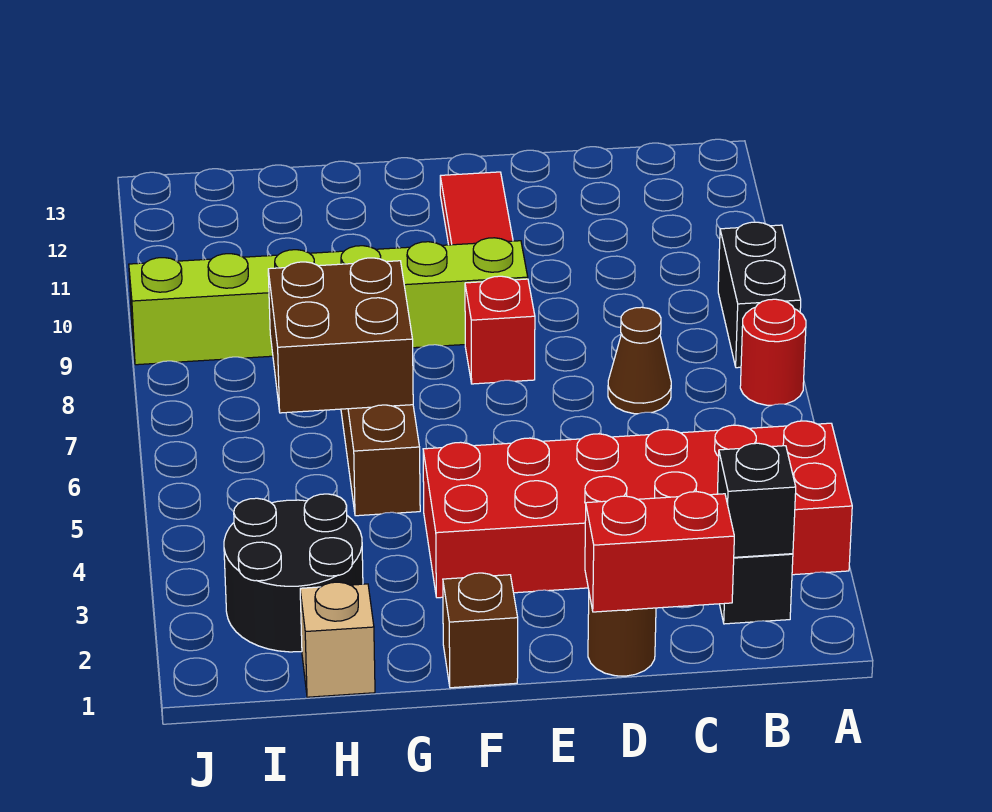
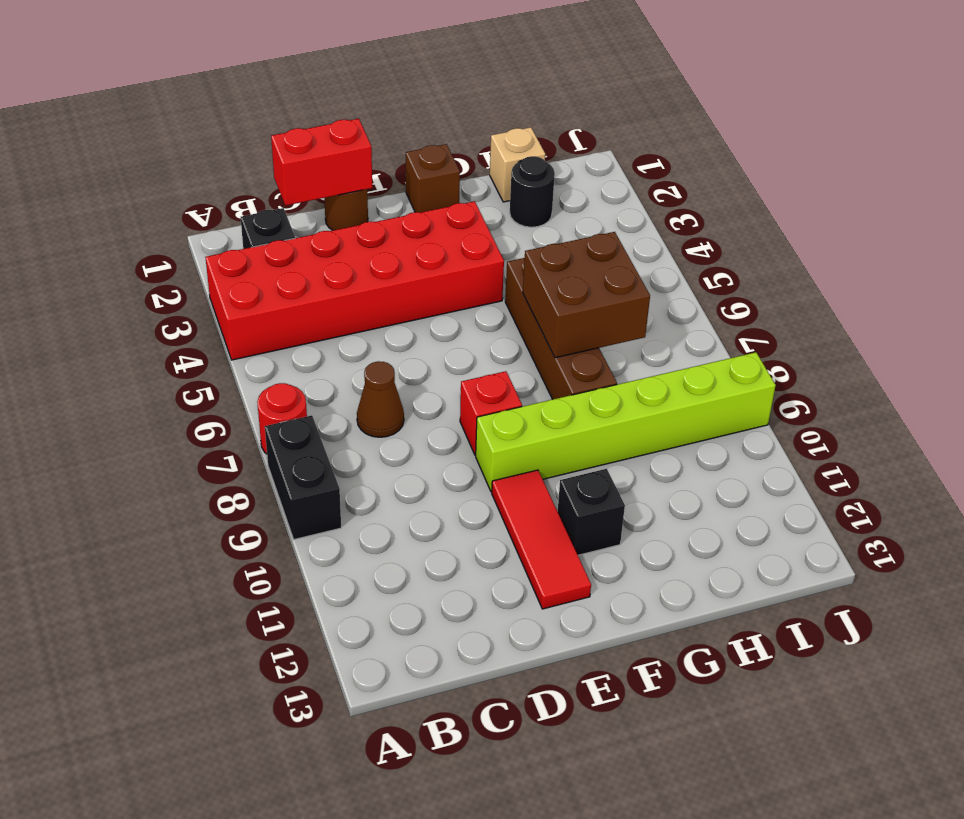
black brick B2 level 2 -> black brick F11 level 1
black round brick H2:I3 level 1 -> black round brick H2 level 1

